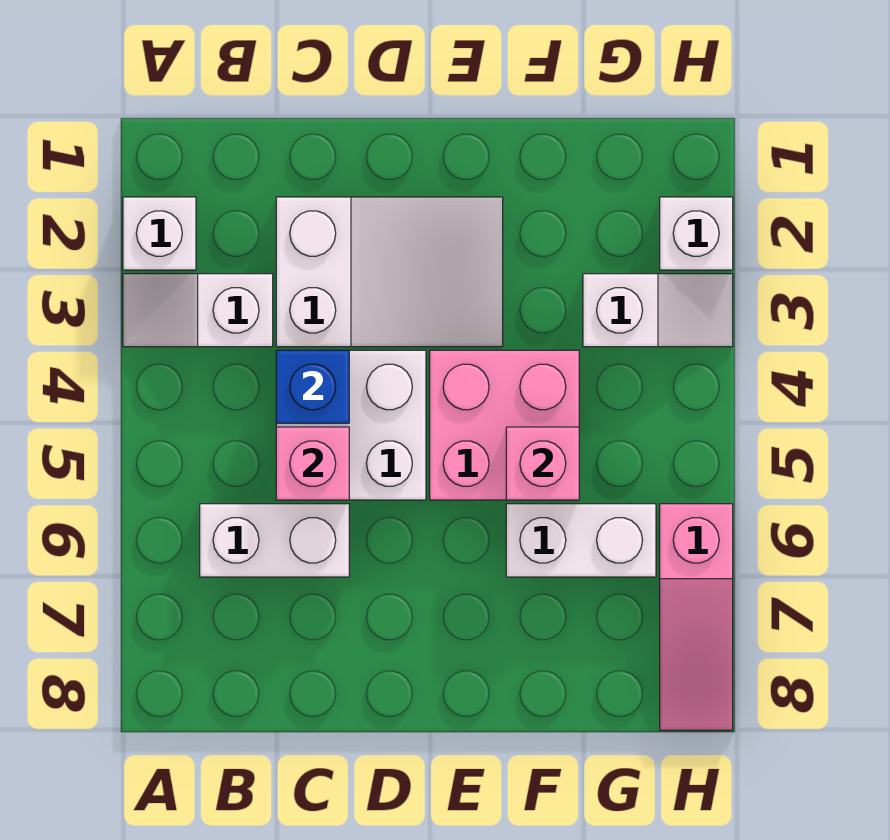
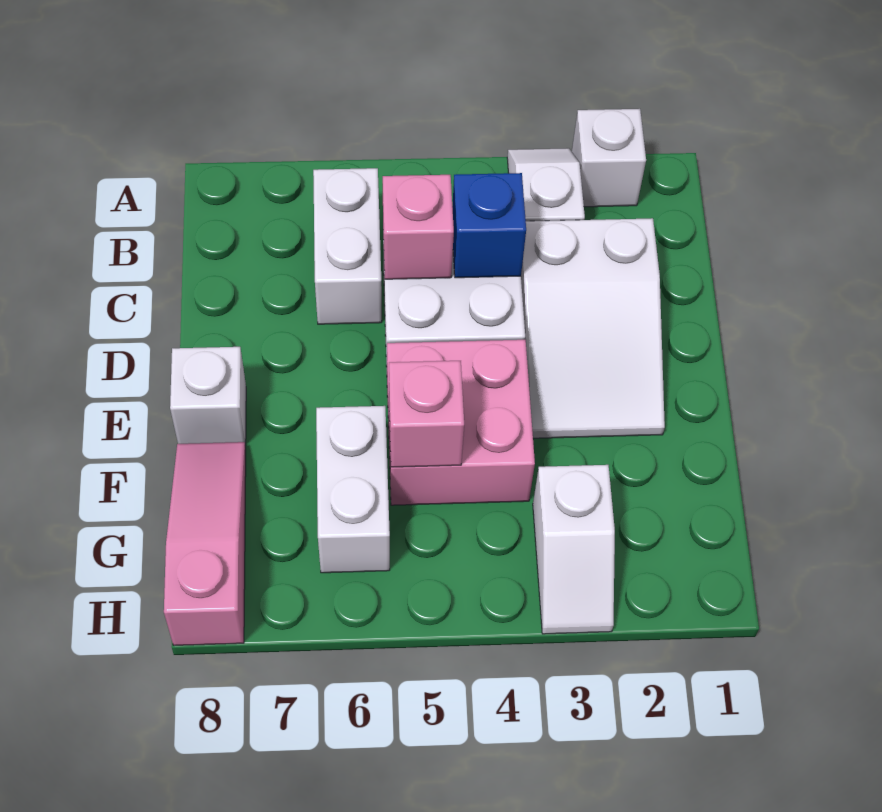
white brick H2 level 1 -> white brick E8 level 1
pink slope H6:H8 level 1 top 6 -> pink slope F8:H8 level 1 top H

